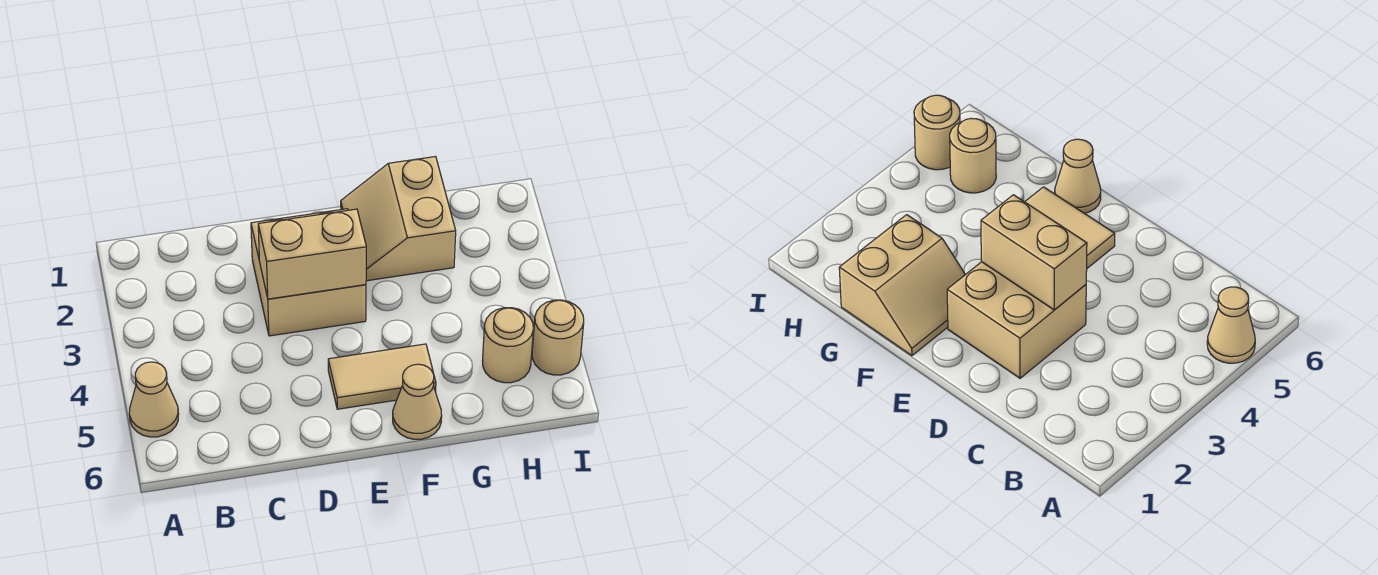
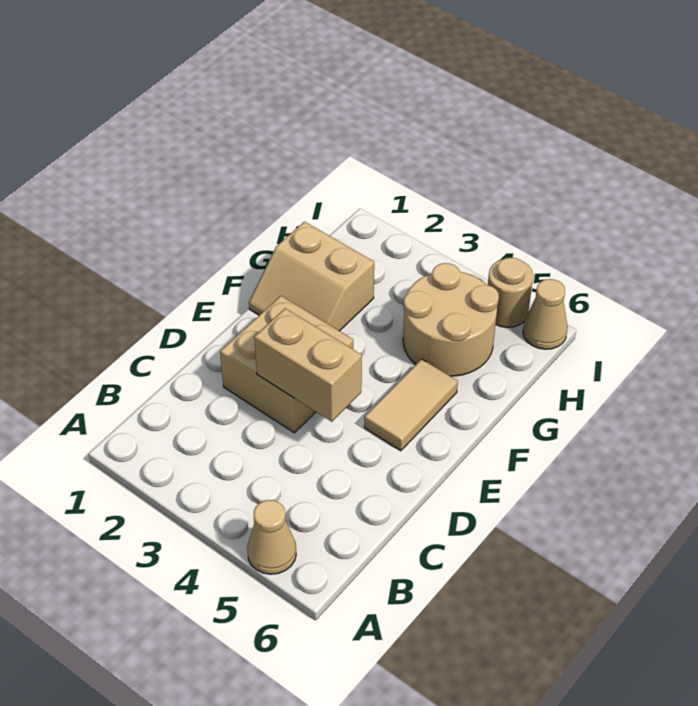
tan brick D3:E3 level 2 -> tan brick D3:D4 level 2
tan cone F6 level 1 -> tan cone I6 level 1
tan round brick H5 level 1 -> tan round brick G4:H5 level 1

